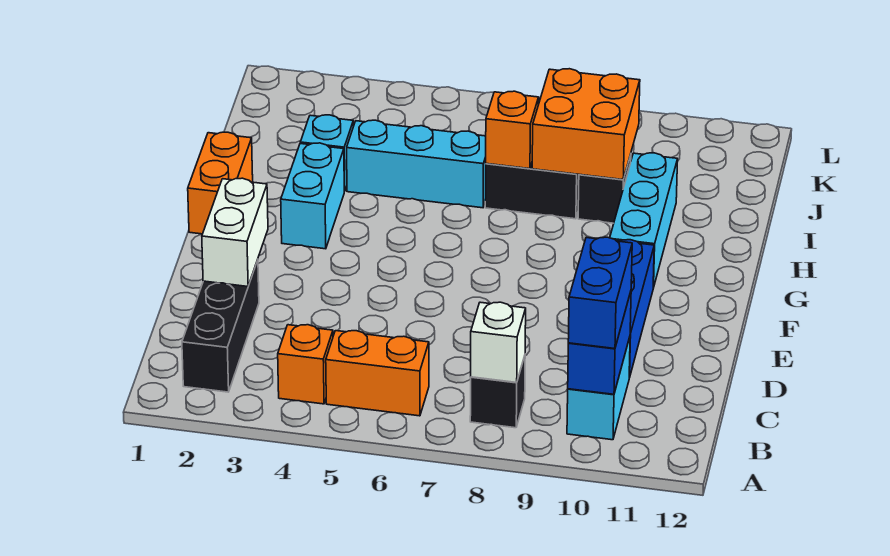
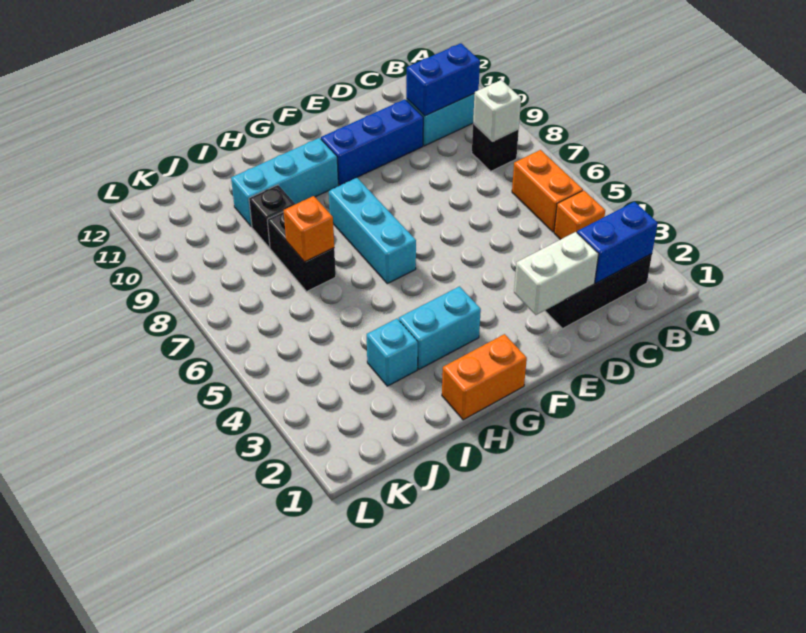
blue brick B10:C10 level 3 -> blue brick B2:C2 level 2
cyan brick I4:I6 level 1 -> cyan brick G6:G8 level 1
orange brick I8:J9 level 2 -> none

